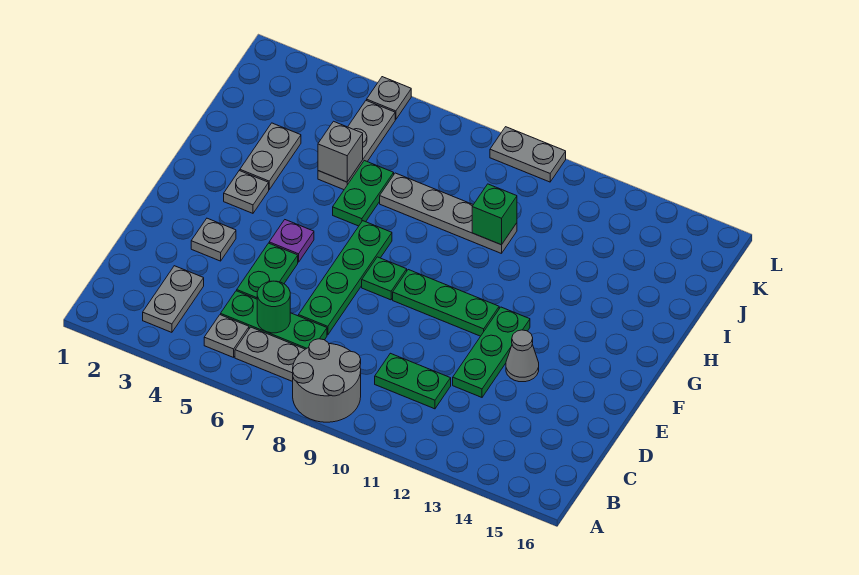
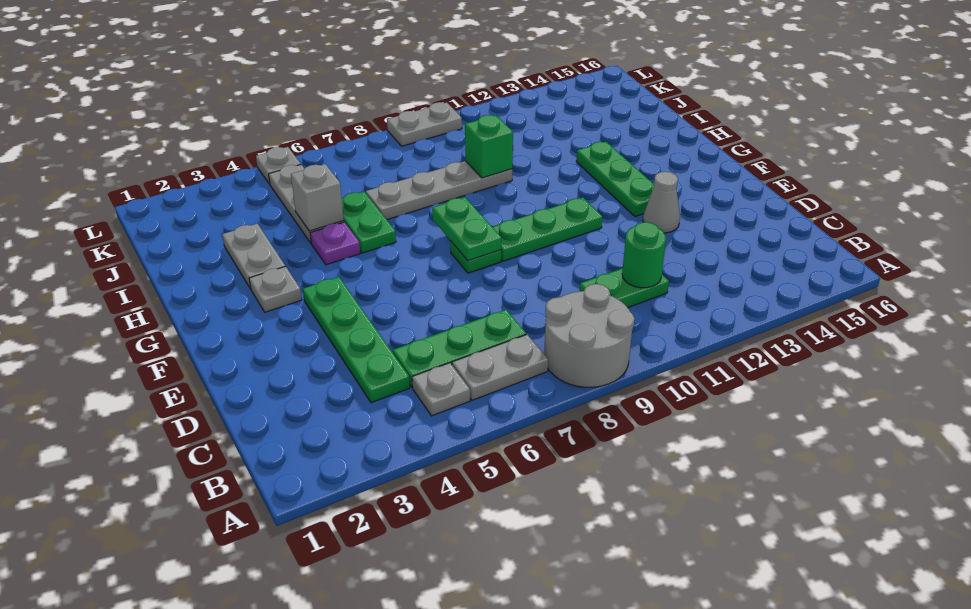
grey plate B3:C3 level 1 -> none
green round brick C6 level 2 -> green round brick C11 level 2
green plate D5:E5 level 1 -> green plate F8:G8 level 2
green plate D7:G7 level 1 -> green plate C4:F4 level 1
green plate D12:F12 level 1 -> green plate F13:H13 level 1
grey plate E3 level 1 -> none
purple plate F5 level 1 -> purple plate H5 level 1

